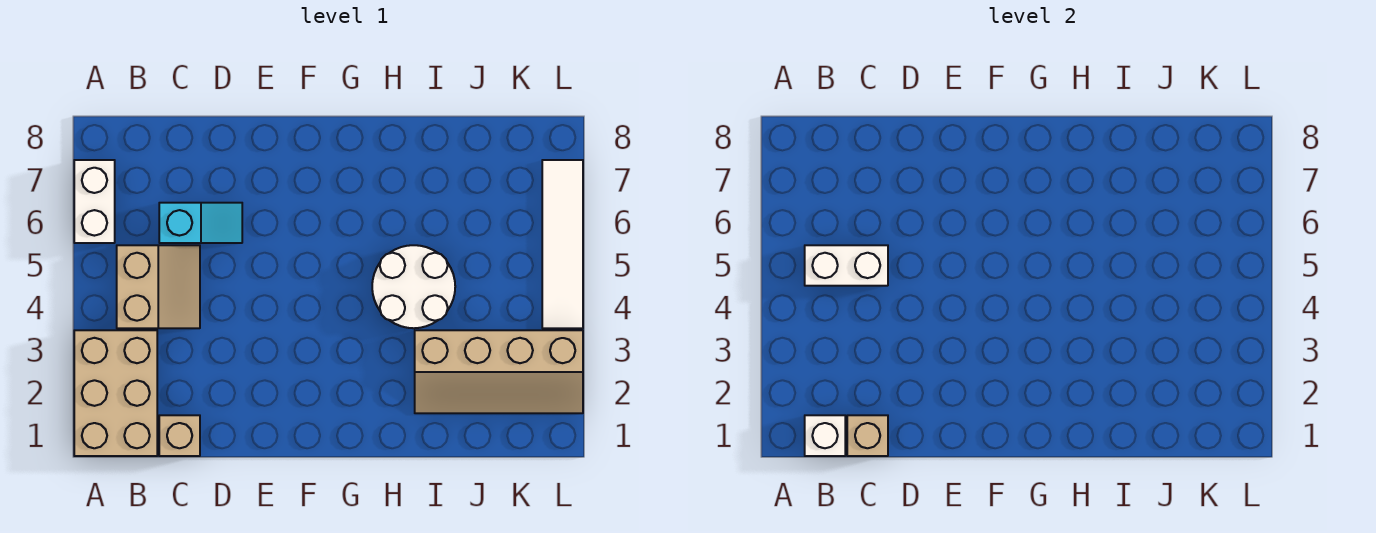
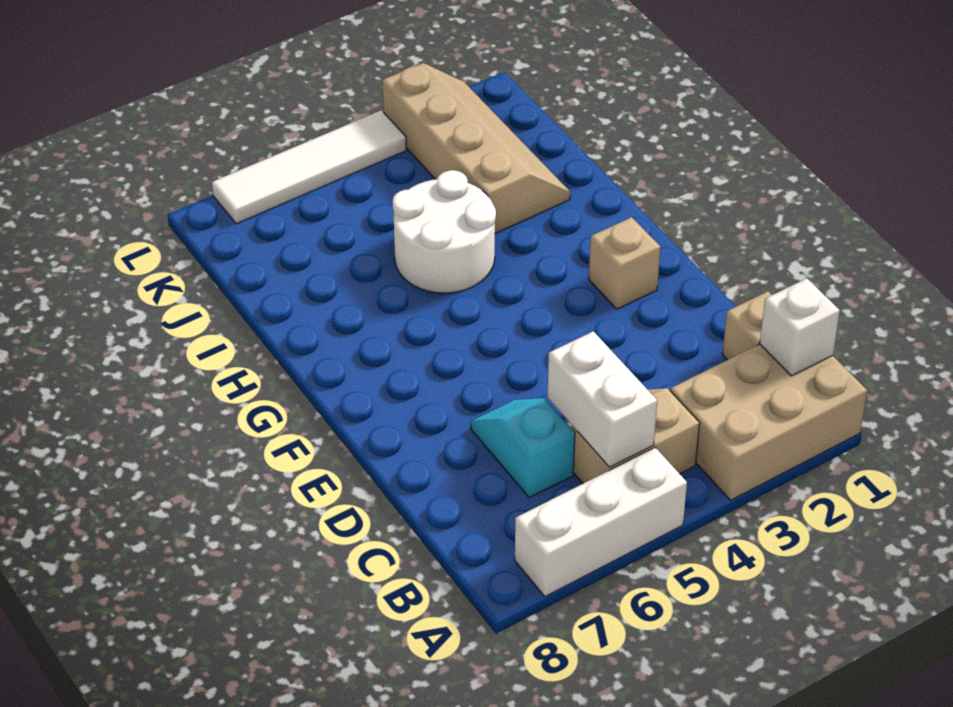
white brick A6:A7 level 1 -> white brick A5:A7 level 1
tan brick C1 level 2 -> tan brick F2 level 1

